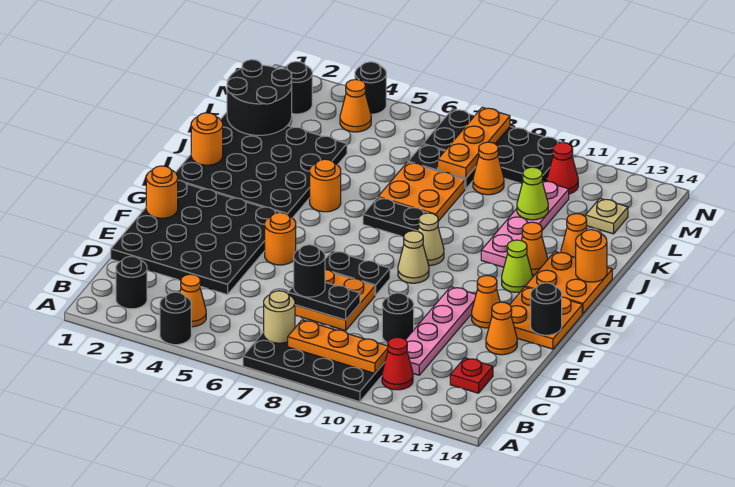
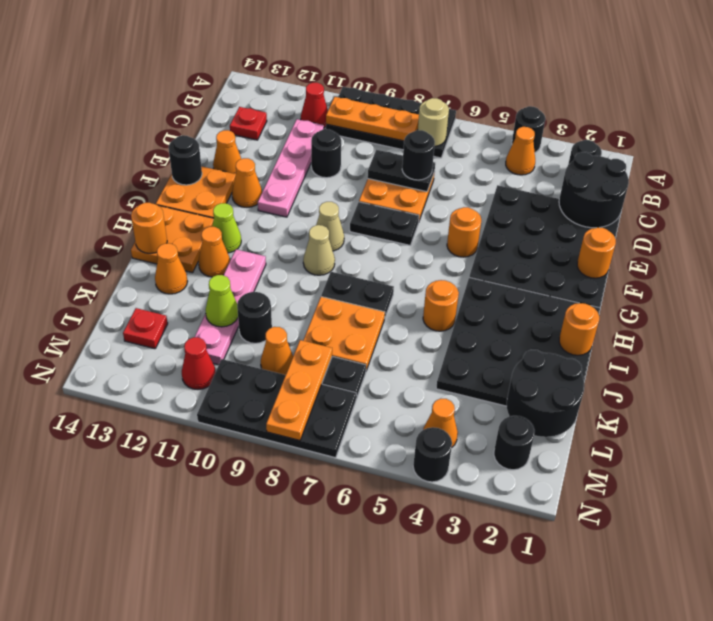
none -> black round brick C1:D2 level 2
none -> black round brick K10 level 1
tan plate L13 level 1 -> red plate L13 level 1

